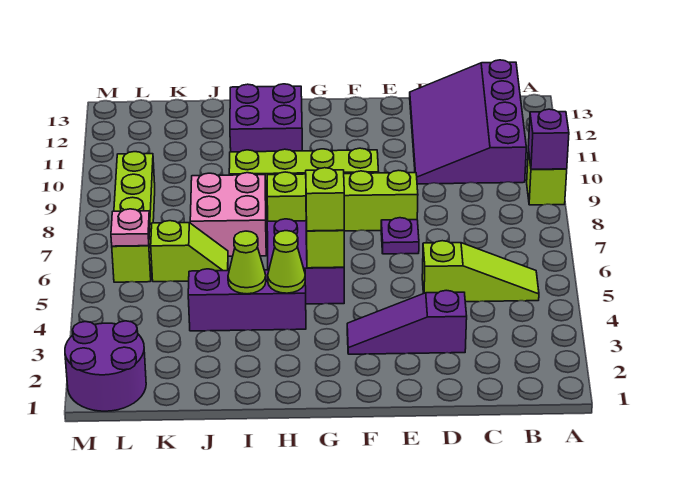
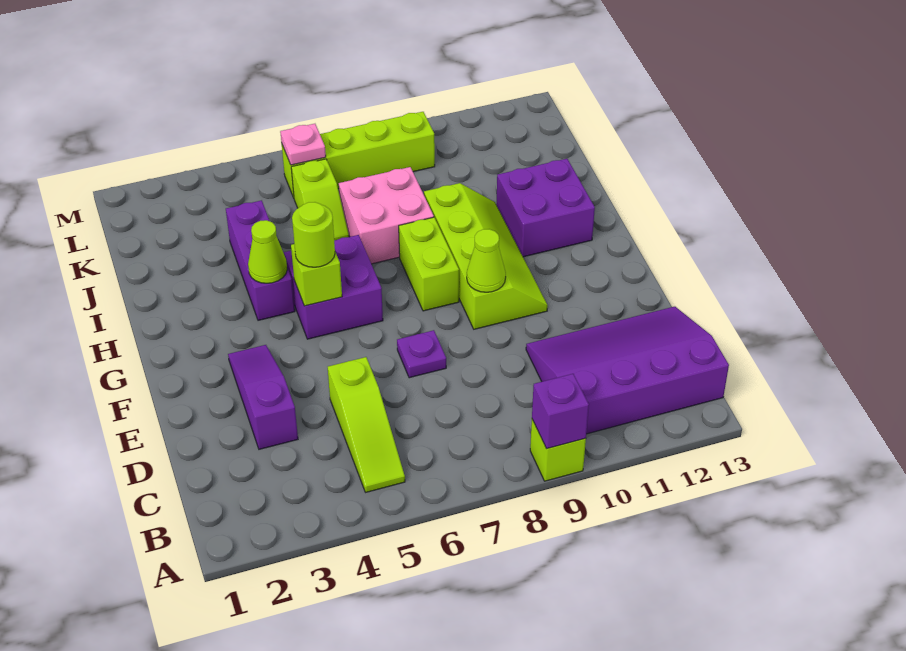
lime brick E8:H8 level 1 -> lime brick G8:H8 level 1
lime brick G5 level 3 -> lime round brick G5 level 3
lime cone I4 level 2 -> lime cone F9 level 2
purple round brick L1:M2 level 1 -> none

